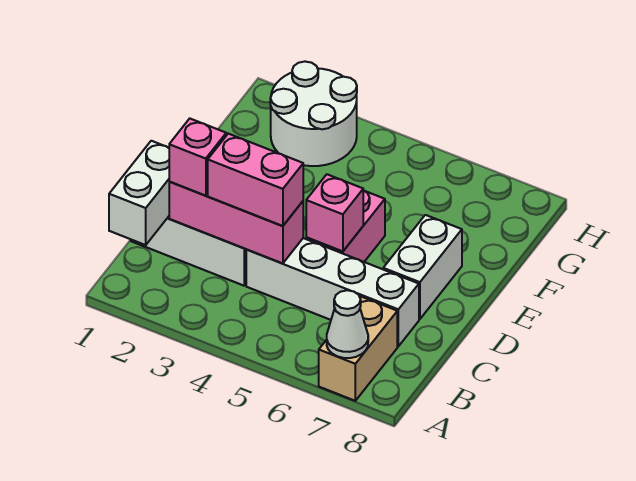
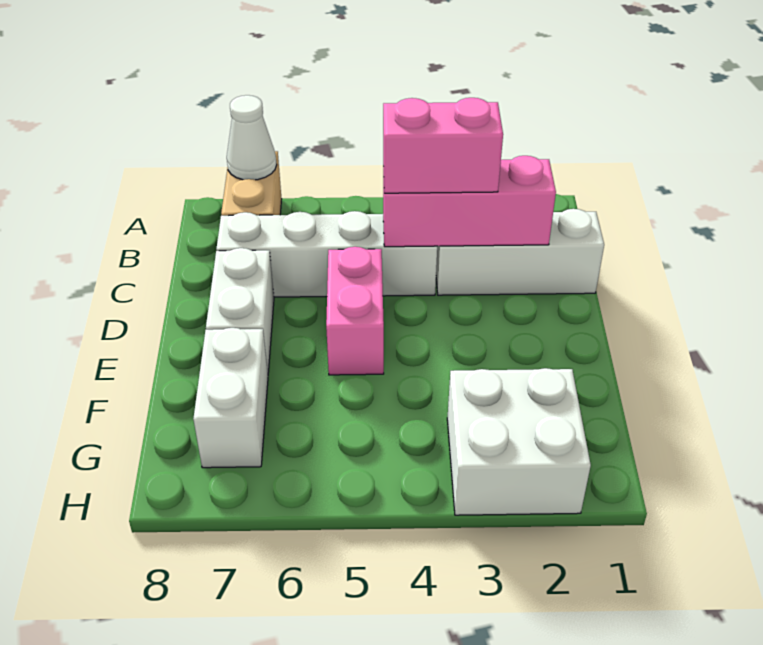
white brick B1:C1 level 2 -> white brick F7:G7 level 1
pink brick C2 level 3 -> none
pink brick D5 level 2 -> none
white round brick G2:H3 level 1 -> white brick G2:H3 level 1

